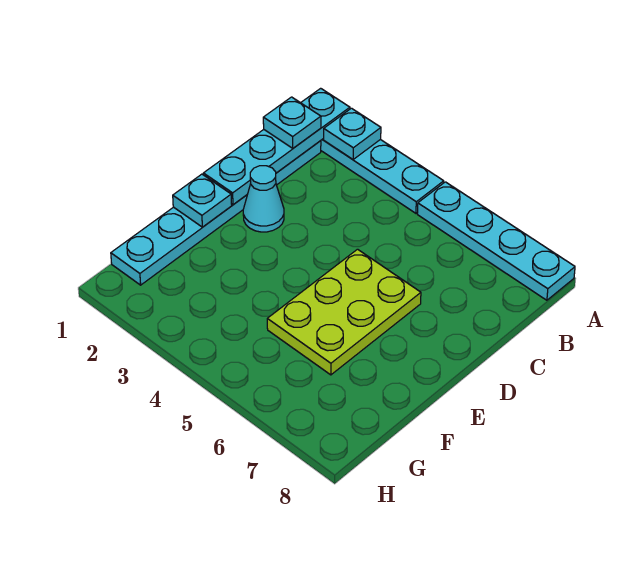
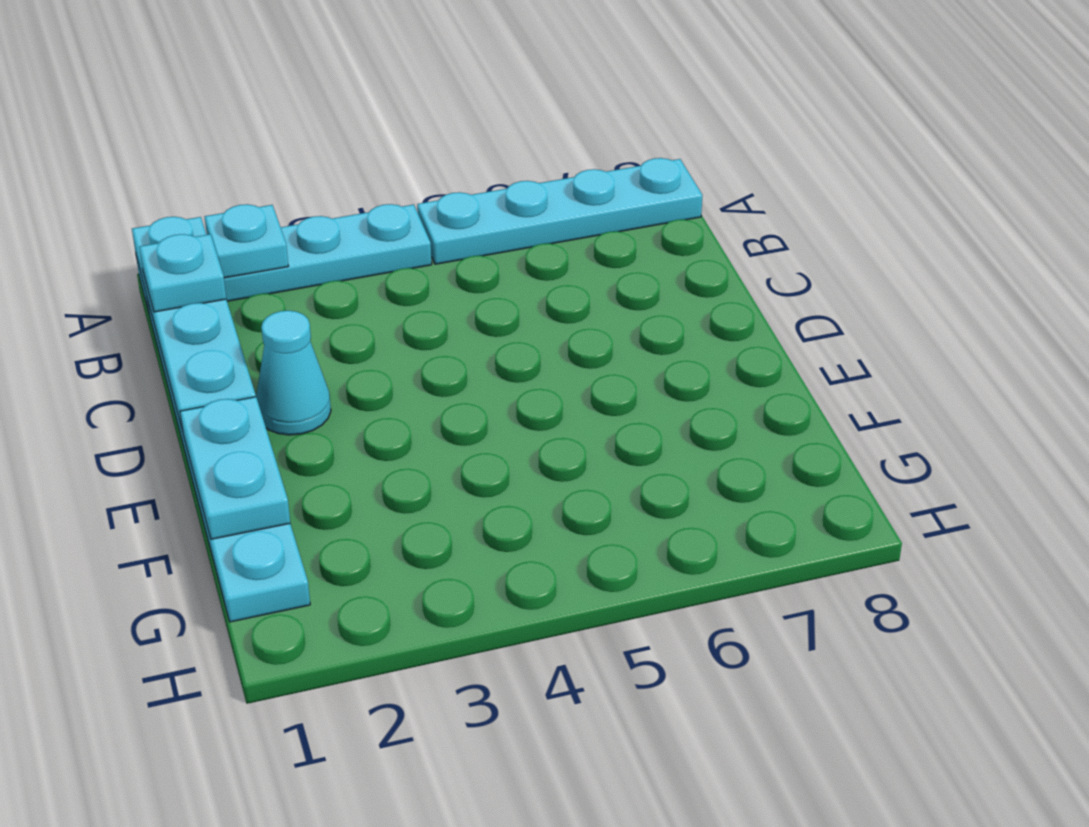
lime plate D5:F6 level 1 -> none
cyan plate E1 level 2 -> cyan plate E1:F1 level 2

